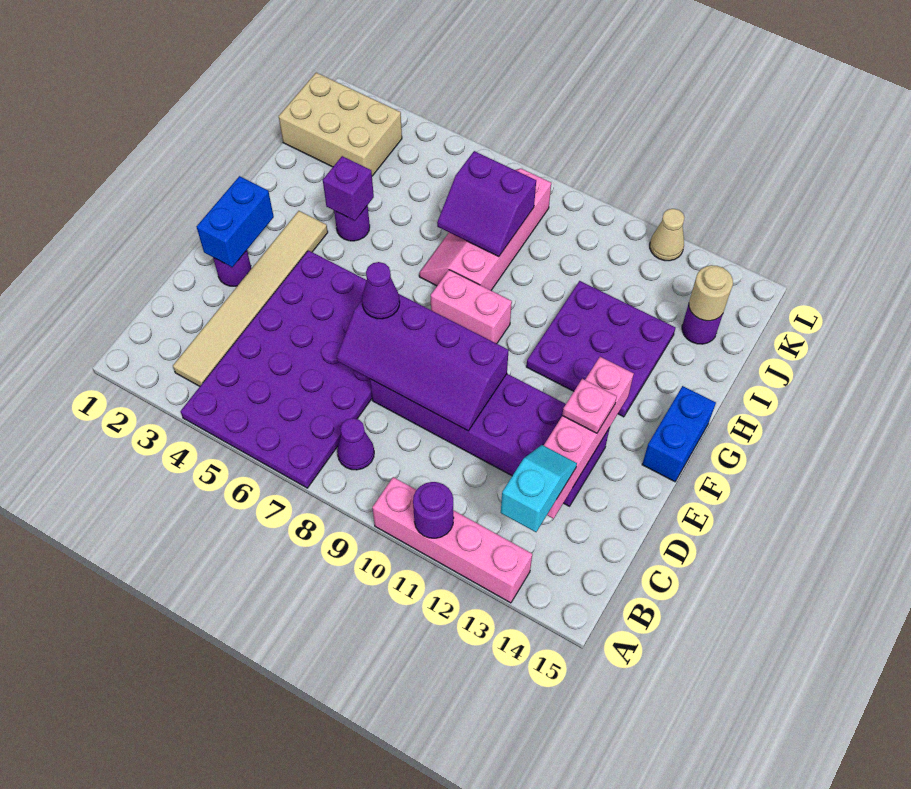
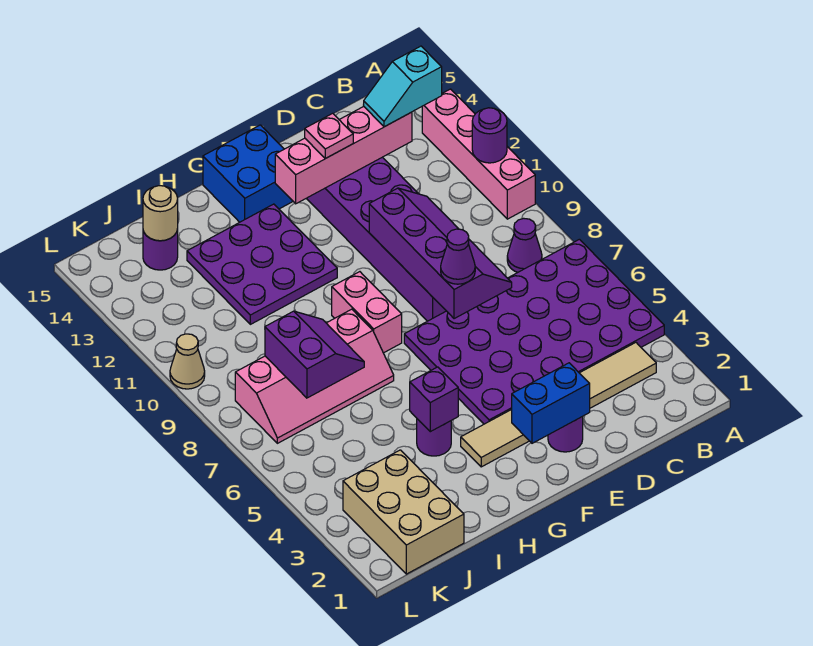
blue brick F15:G15 level 1 -> blue brick F14:G15 level 1
tan cone L12 level 1 -> tan cone L10 level 1

